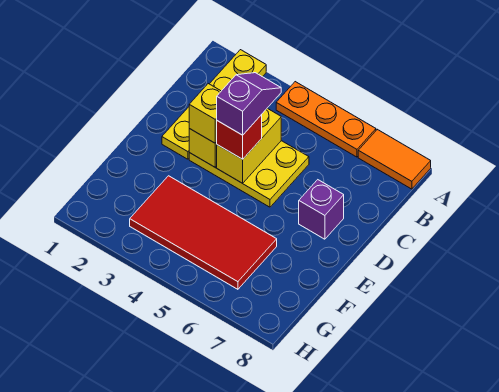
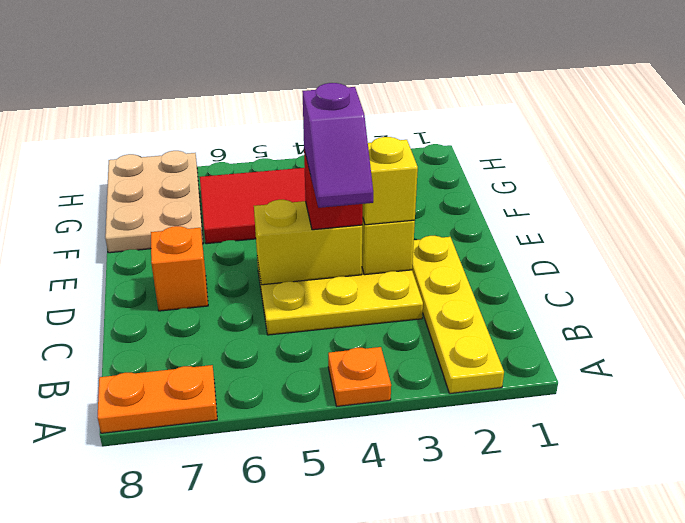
orange plate A4:A6 level 1 -> orange plate A4 level 1
orange tile A7:A8 level 1 -> orange plate A7:A8 level 1
yellow brick C4:D4 level 2 -> yellow brick D4:D5 level 2
purple brick D7 level 1 -> orange brick D7 level 1
none -> tan plate F7:H8 level 1

